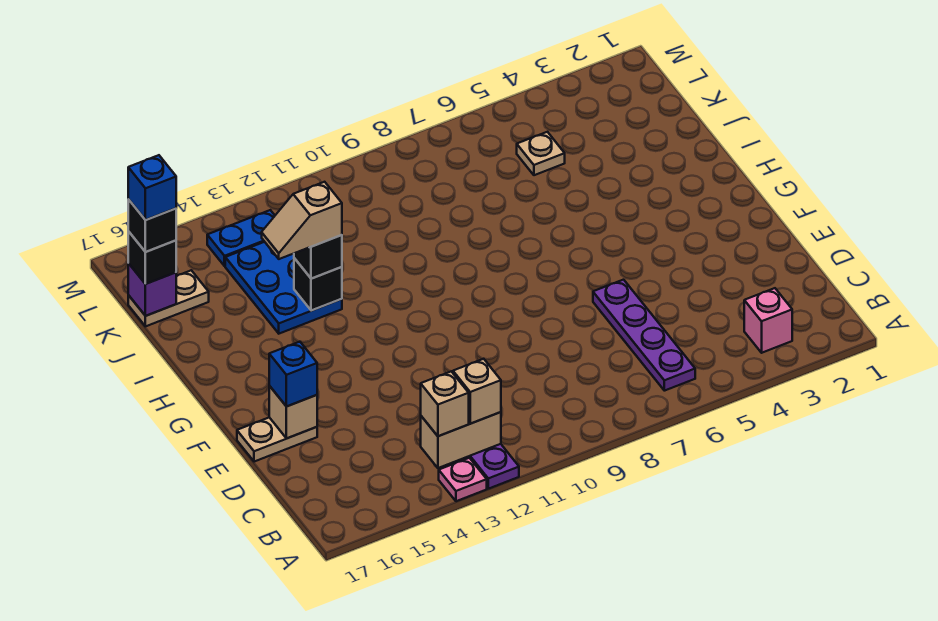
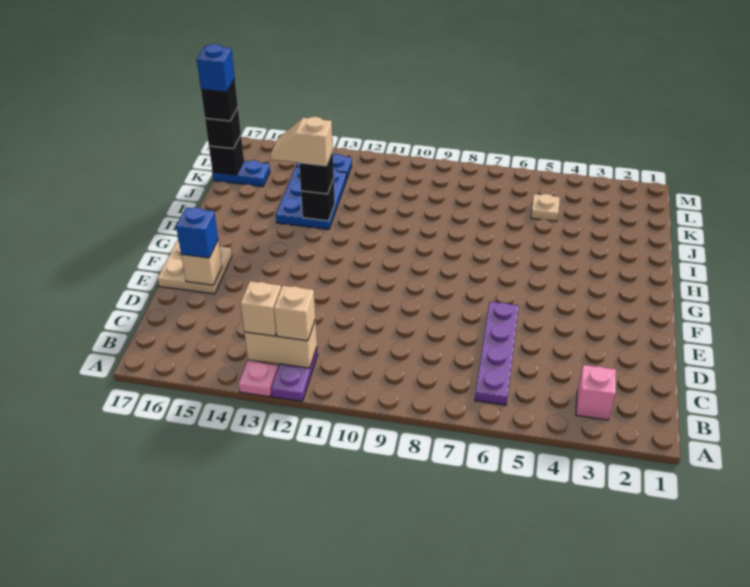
tan plate E16:E17 level 1 -> tan plate E16:F17 level 1
tan plate K16:K17 level 1 -> blue plate K16:K17 level 1
purple brick K17 level 2 -> black brick K17 level 2

